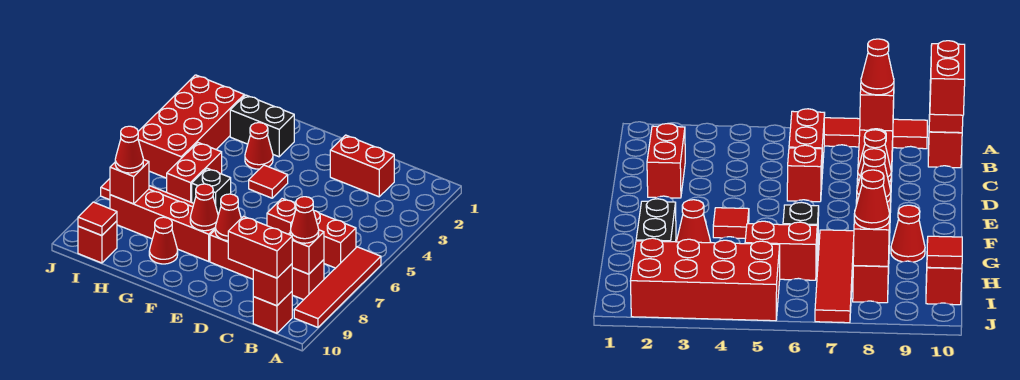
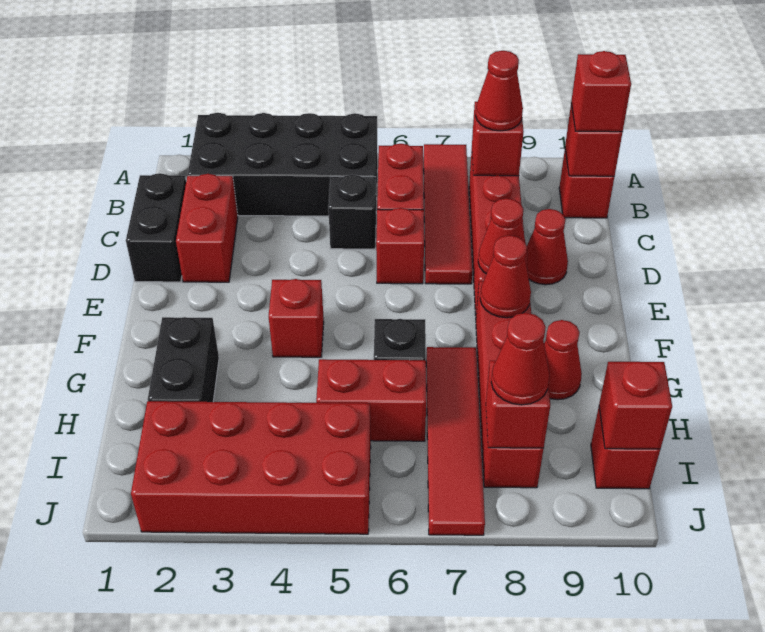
none -> black brick A2:B5 level 1
red tile A6:A9 level 1 -> red tile A7:D7 level 1
red brick B10:C10 level 3 -> red brick B10 level 3
none -> black brick C1:D1 level 1
none -> black brick C5 level 1
red tile F4 level 1 -> red brick F4 level 1
red cone G3 level 1 -> red cone D9 level 1
red tile I10 level 2 -> red brick I10 level 2

